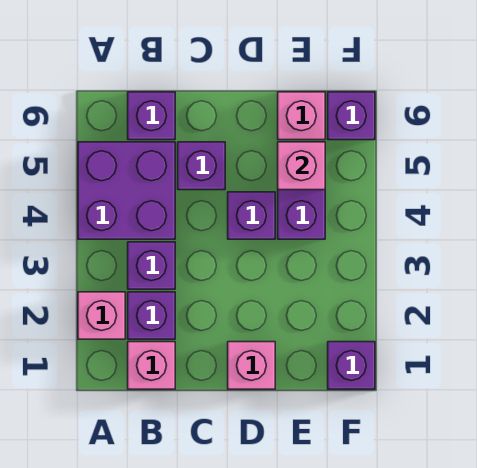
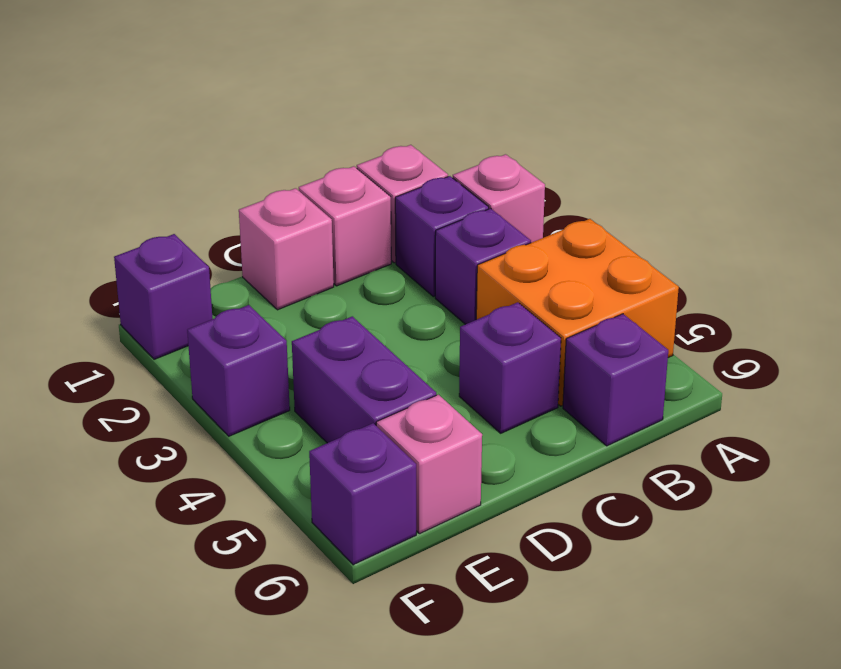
purple brick A4:B5 level 1 -> orange brick A4:B5 level 1
purple brick D4 level 1 -> purple brick F3 level 1
pink brick E5 level 2 -> pink brick C1 level 1

